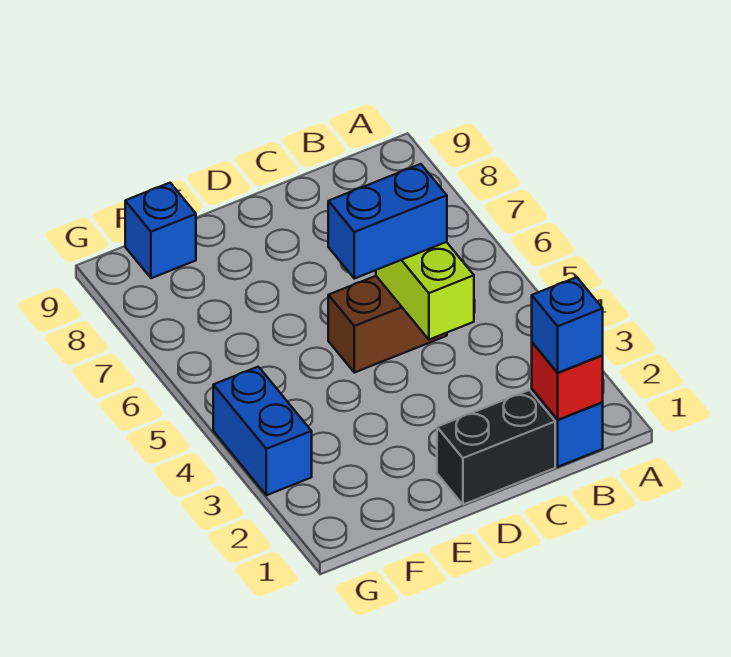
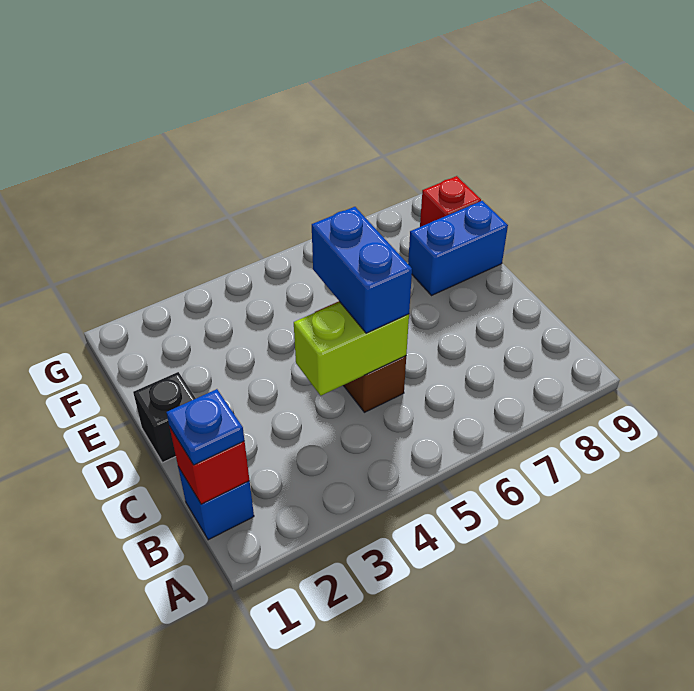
blue brick B1 level 3 -> blue plate B1 level 3
black brick C1:D1 level 1 -> black brick D1 level 1
blue brick F9 level 1 -> red brick F9 level 1
blue brick G3:G4 level 1 -> blue brick E8:E9 level 1

